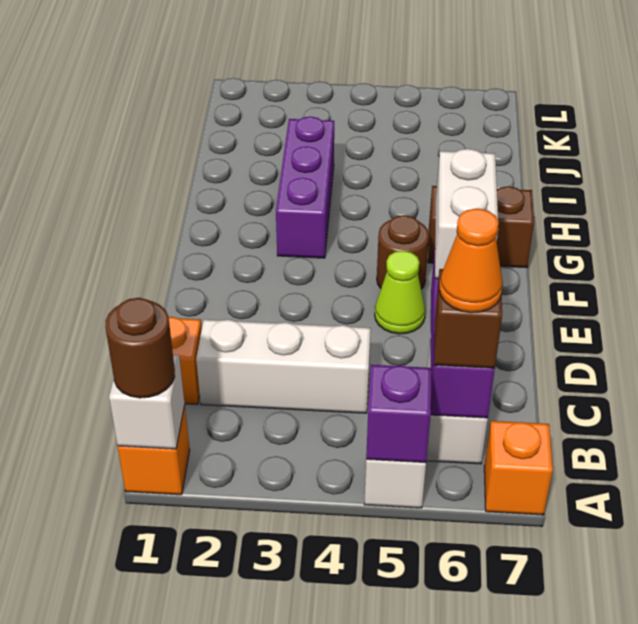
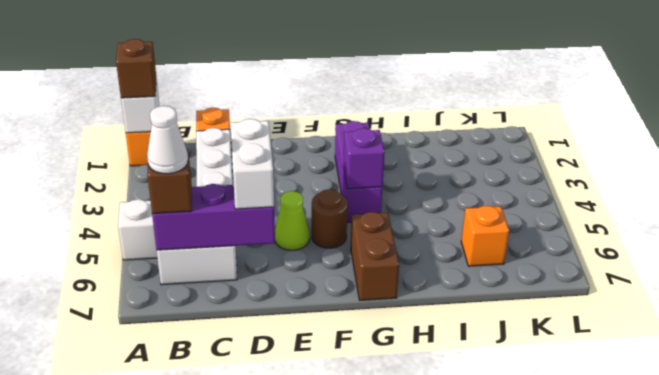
brown round brick A1 level 3 -> brown brick A1 level 3
purple brick A5 level 2 -> purple brick G4 level 2
orange brick A7 level 1 -> orange brick J6 level 1
orange cone B6 level 4 -> white cone B6 level 4
white brick D6:E6 level 3 -> white brick D5:D6 level 3
purple brick G3:I3 level 1 -> purple brick G2:G4 level 1

